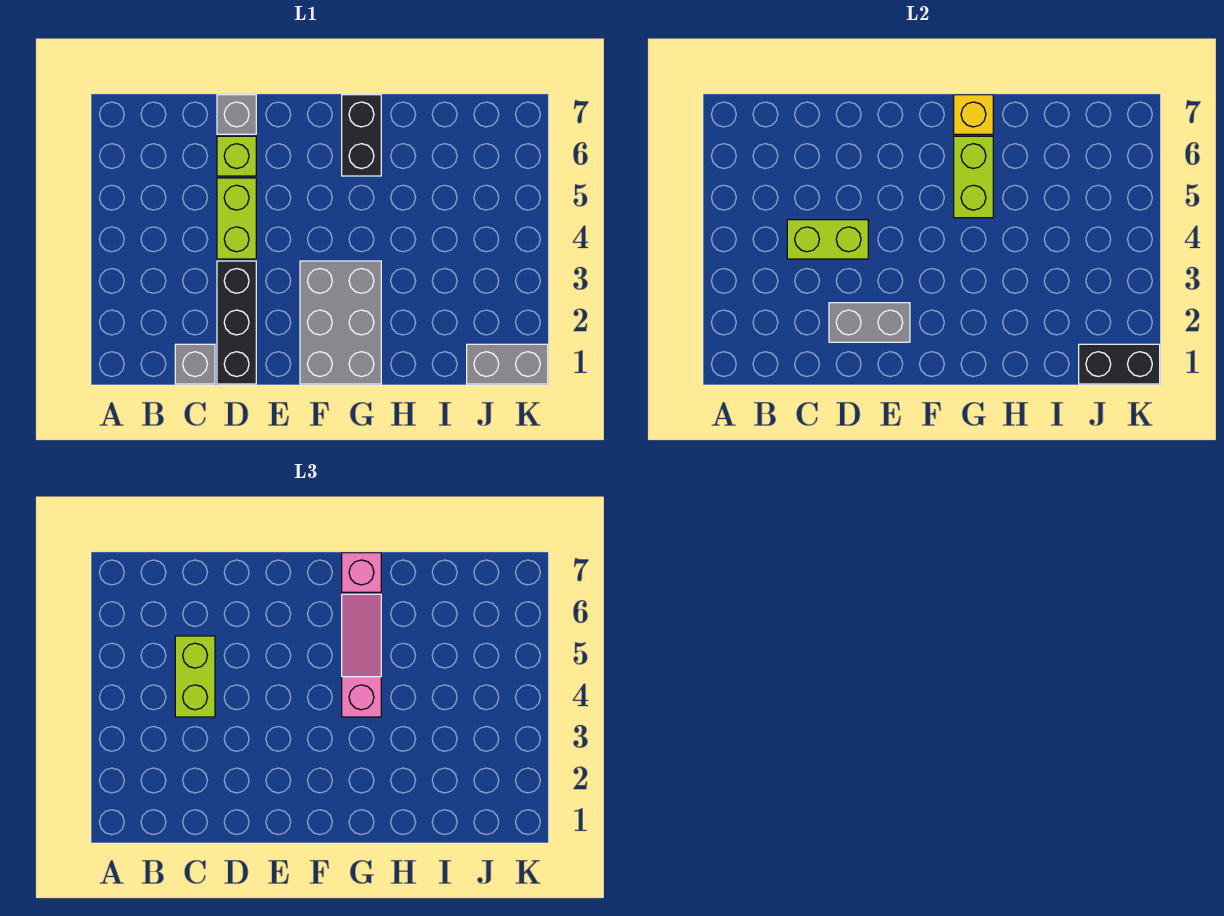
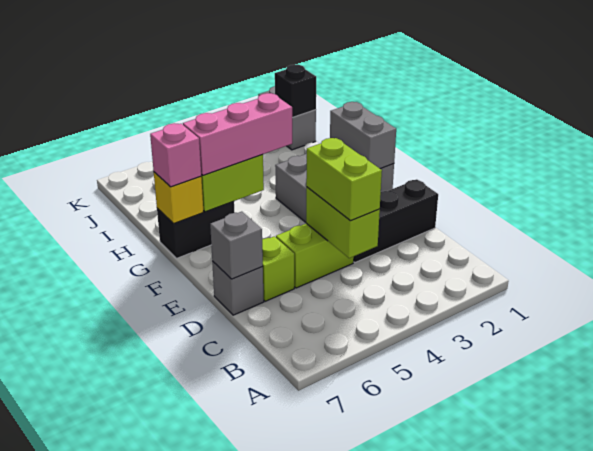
grey brick C1 level 1 -> grey brick D7 level 2
lime brick C4:C5 level 3 -> lime brick C4:D4 level 3
grey brick D2:E2 level 2 -> grey brick F1:G1 level 2
pink slope G4:G6 level 3 top 4 -> pink brick G4:G6 level 3
black brick J1:K1 level 2 -> black brick J1 level 2

